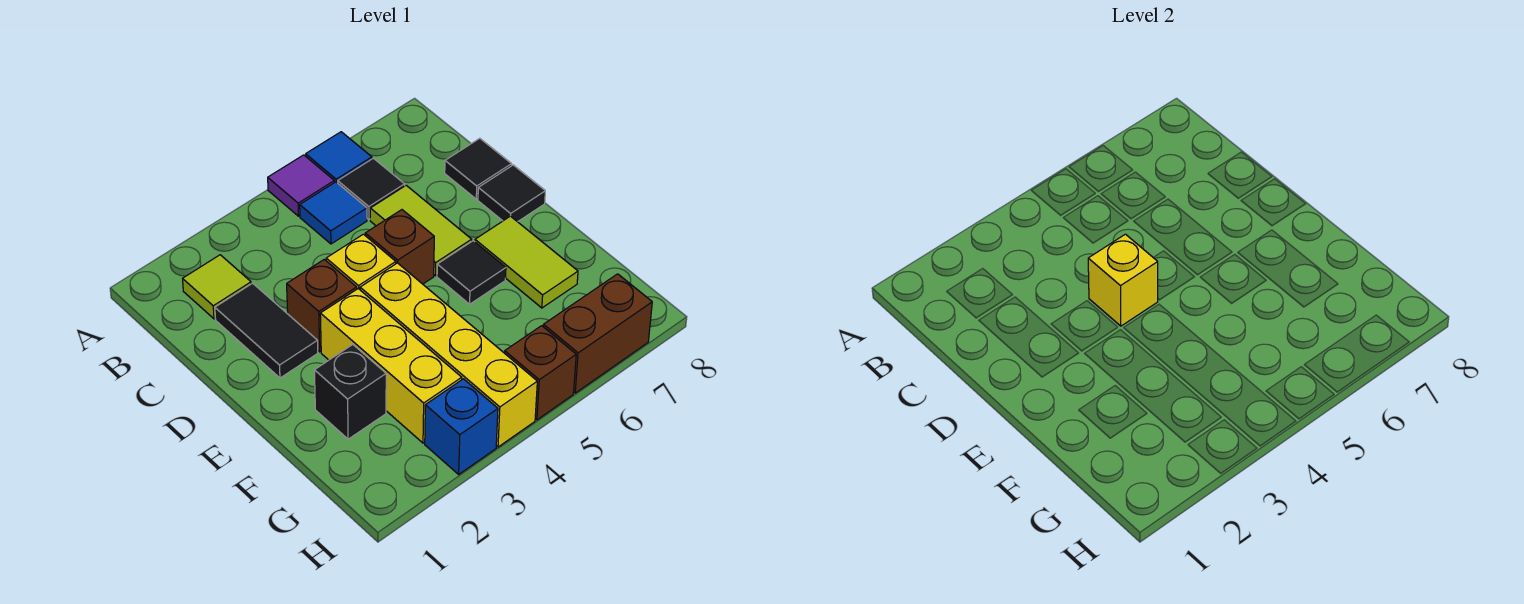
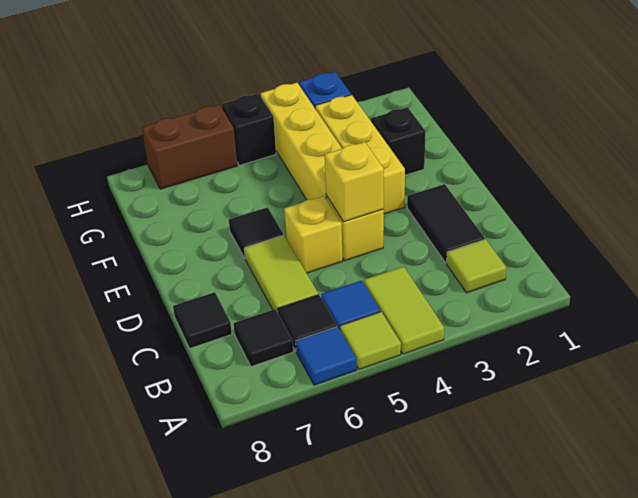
purple tile A5 level 1 -> lime tile A5 level 1
brown brick D3 level 1 -> none
brown brick D5 level 1 -> yellow brick D5 level 1
black tile D8 level 1 -> black tile B7 level 1
lime tile E7:F7 level 1 -> lime tile A4:B4 level 1
brown brick H5 level 1 -> black brick H5 level 1

